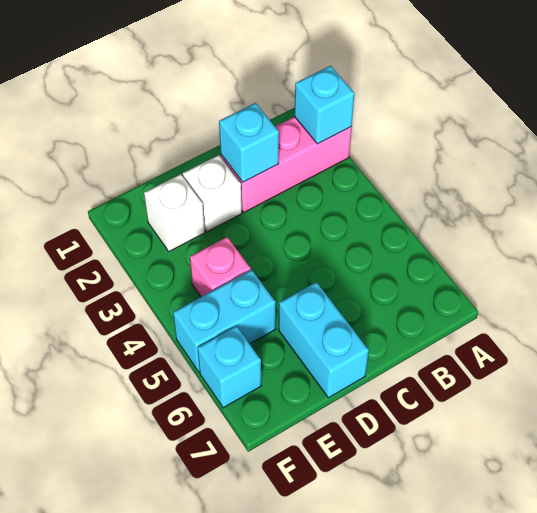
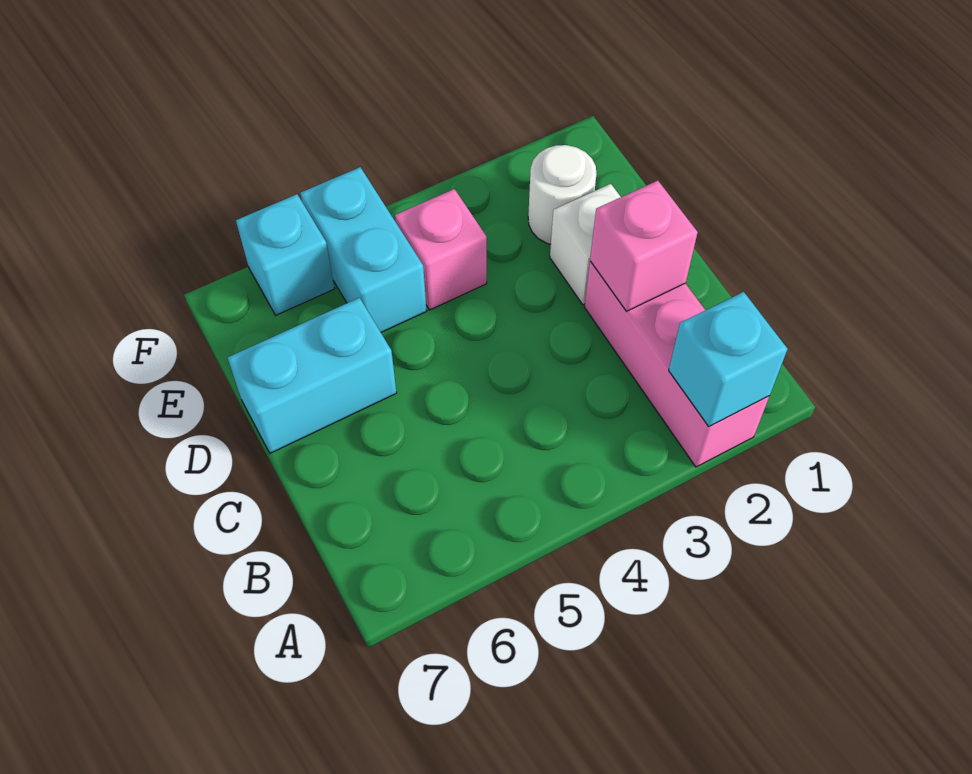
cyan brick C2 level 2 -> pink brick C2 level 2
white brick E2 level 1 -> white round brick E2 level 1

